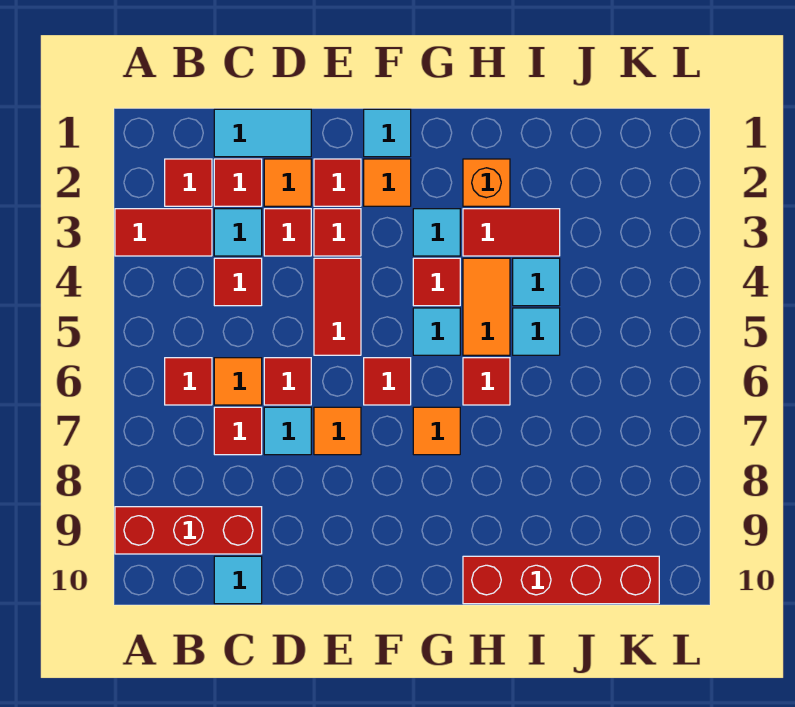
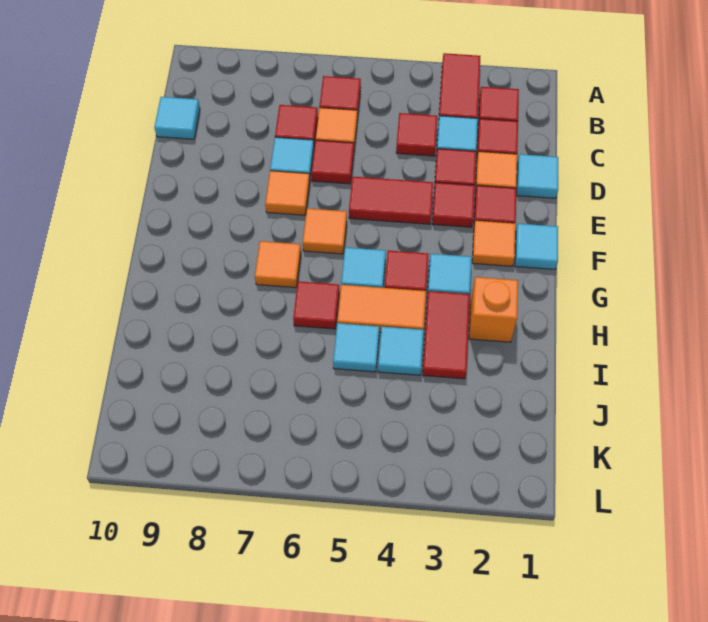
red brick A9:C9 level 1 -> none
cyan tile C1:D1 level 1 -> cyan tile D1 level 1
red tile F6 level 1 -> orange tile F6 level 1
red brick H10:K10 level 1 -> none

